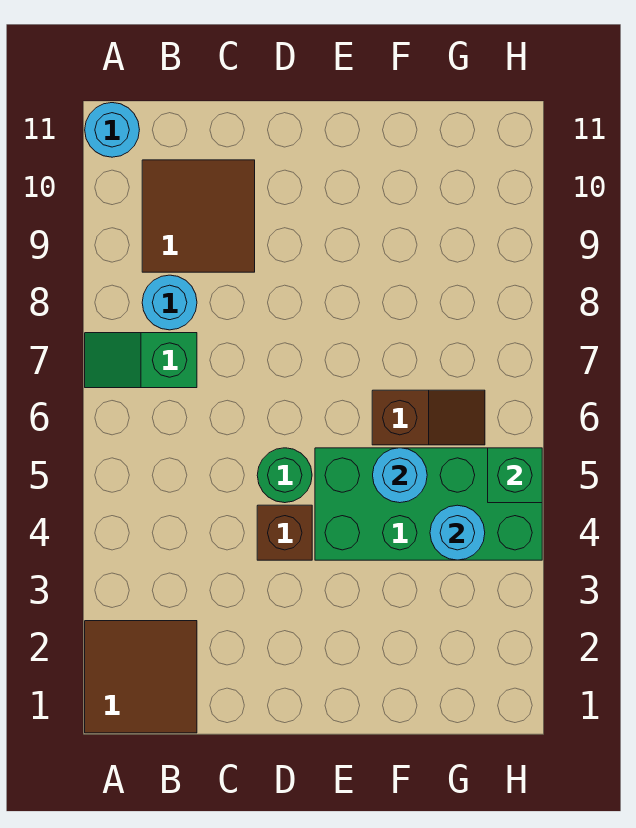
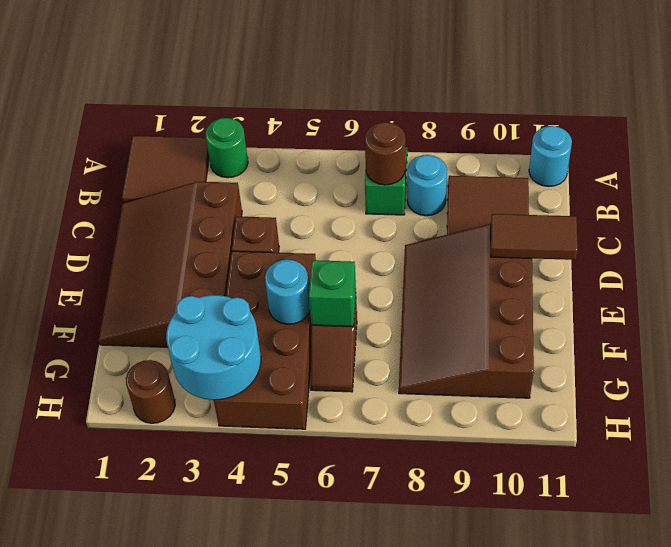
none -> brown round brick B7 level 2
none -> brown slope C1:F3 level 1 top 3
green round brick D5 level 1 -> green round brick A3 level 1
none -> brown slope D8:G10 level 1 top 10
none -> brown tile D10:D11 level 2
green brick E4:H5 level 1 -> brown brick E4:H5 level 1
cyan round brick G4 level 2 -> cyan round brick G3:H4 level 2
none -> brown round brick H2 level 1
green brick H5 level 2 -> green brick F6 level 2

